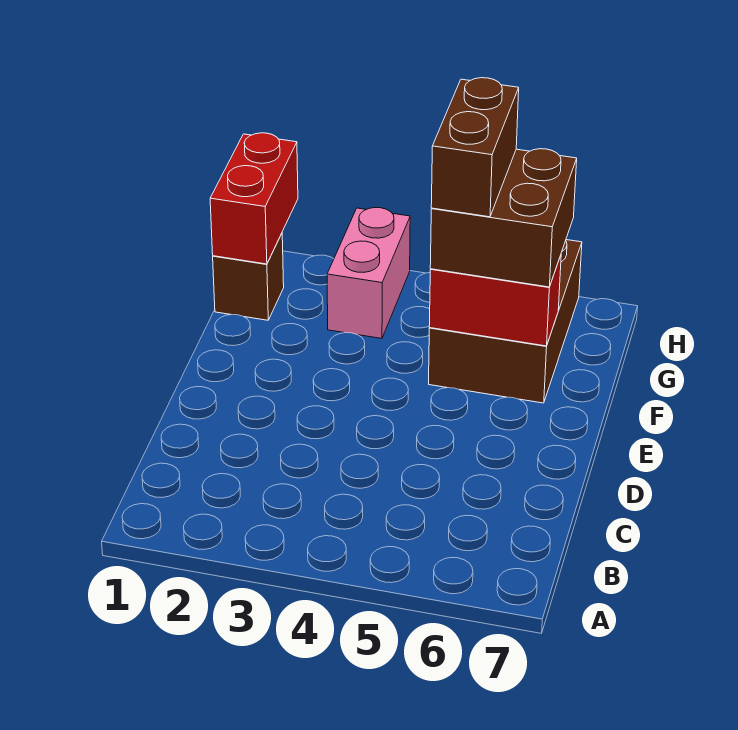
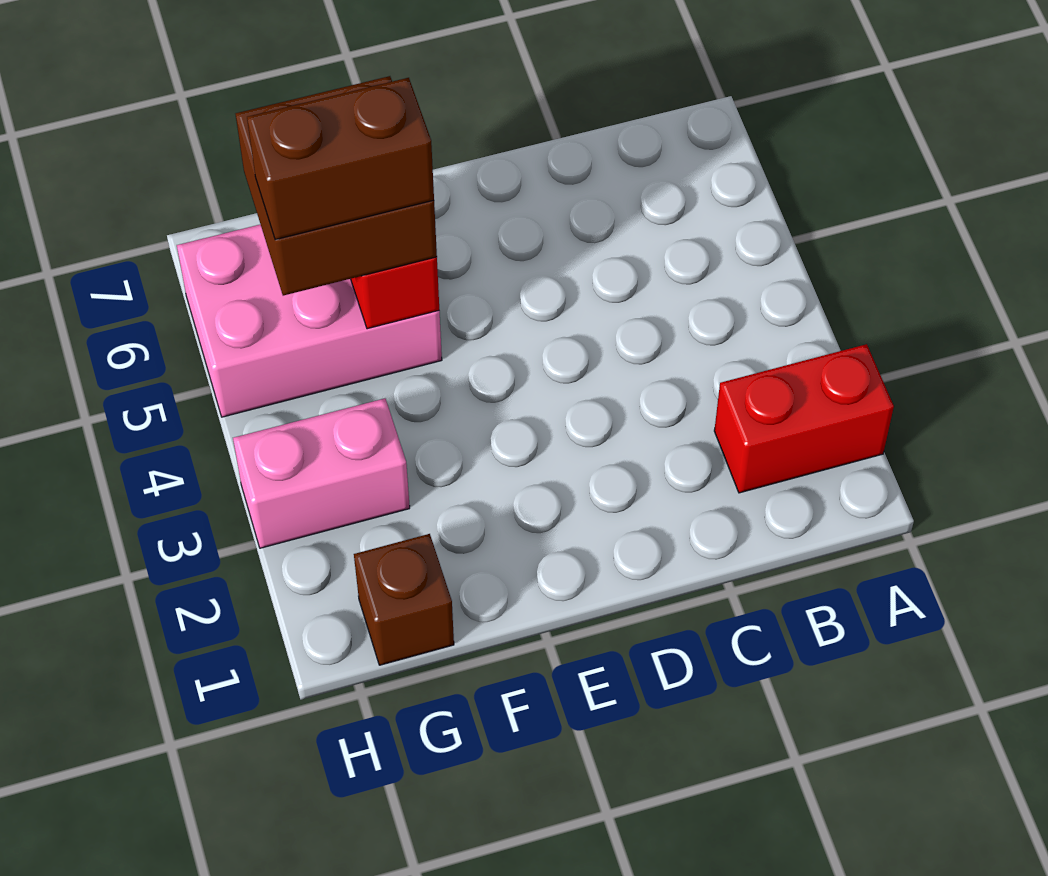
brown brick F5:H6 level 1 -> pink brick F5:H6 level 1
red brick G1:H1 level 2 -> red brick A2:B2 level 1

